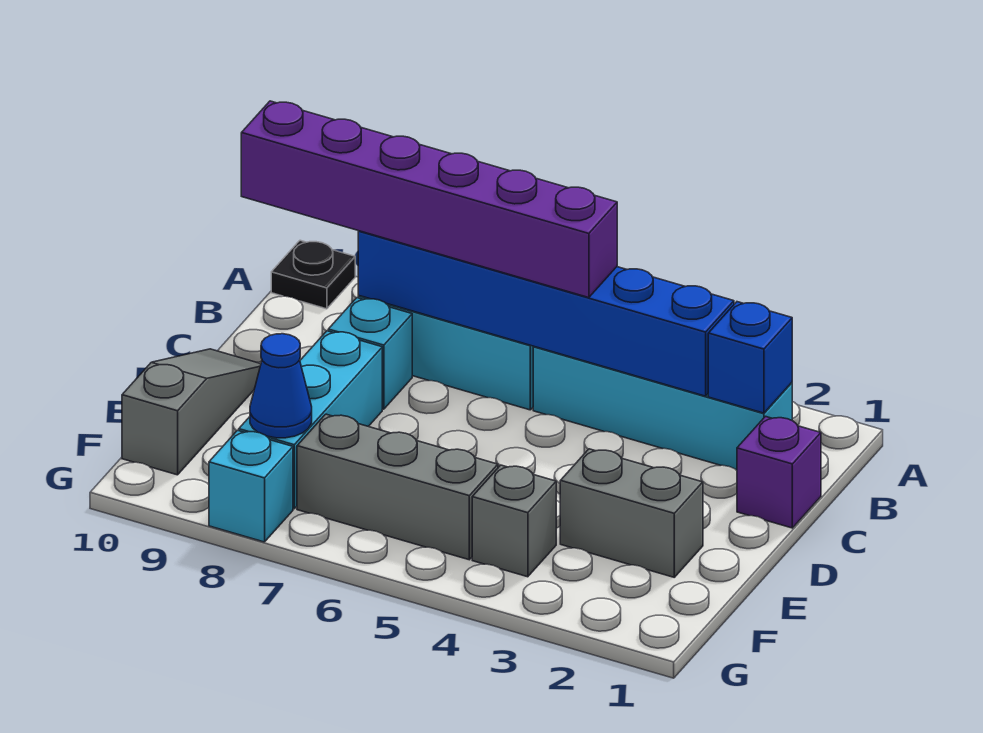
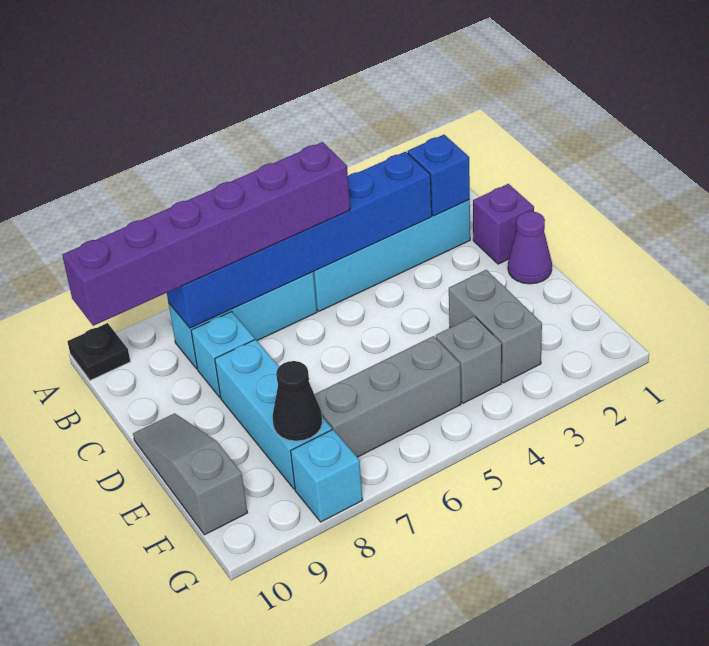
none -> purple cone D1 level 1
grey brick E2:E3 level 1 -> grey brick E3:F3 level 1
blue cone F8 level 2 -> black cone F8 level 2

